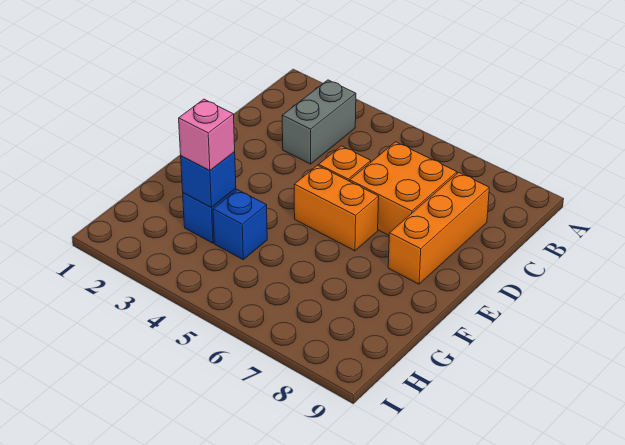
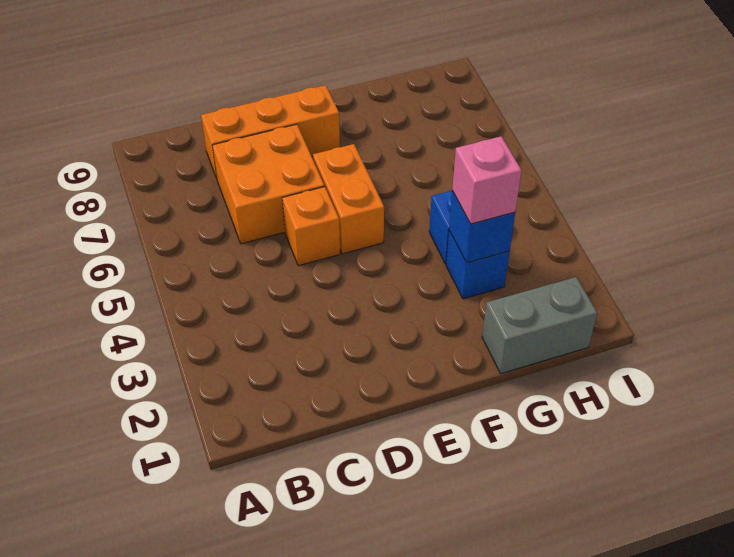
grey brick B3:C3 level 1 -> grey brick G1:H1 level 1

